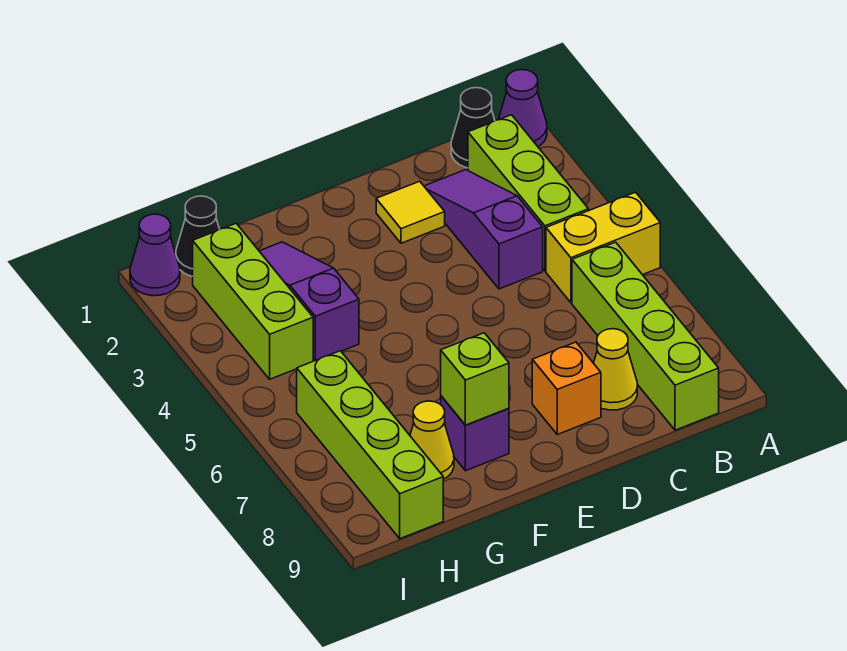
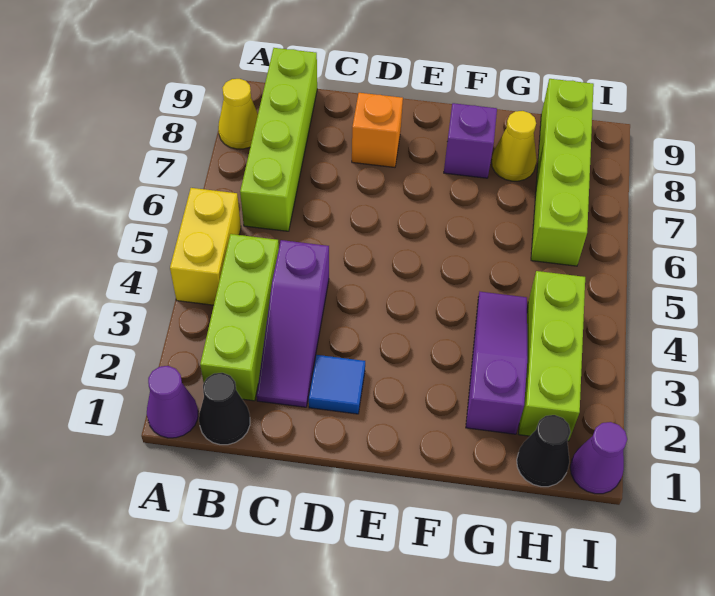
yellow brick A5:B5 level 1 -> yellow brick A4:A5 level 1
yellow cone C8 level 1 -> yellow cone A8 level 1
yellow tile D2 level 1 -> blue tile D2 level 1
lime brick F8 level 2 -> none
purple slope G2:G4 level 1 top 4 -> purple slope G2:G4 level 1 top 2

